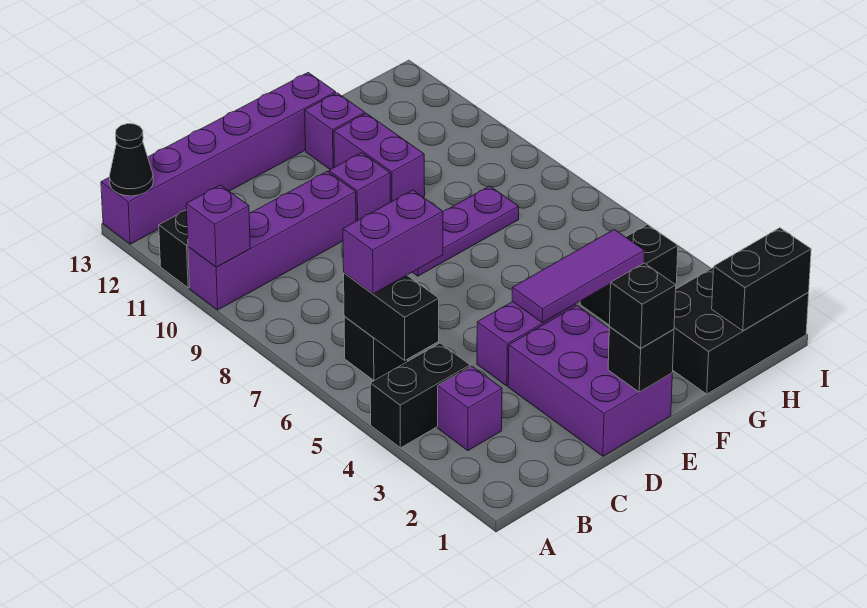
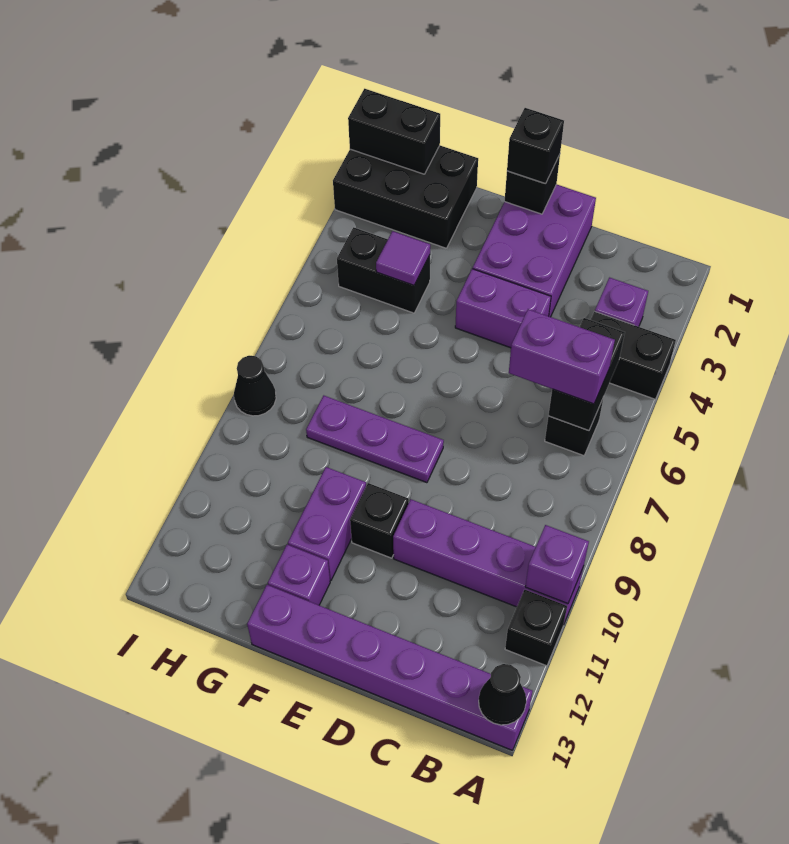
purple tile E4:G4 level 2 -> purple tile G4 level 2
purple brick E10 level 1 -> black brick E10 level 1
none -> black cone I8 level 1

